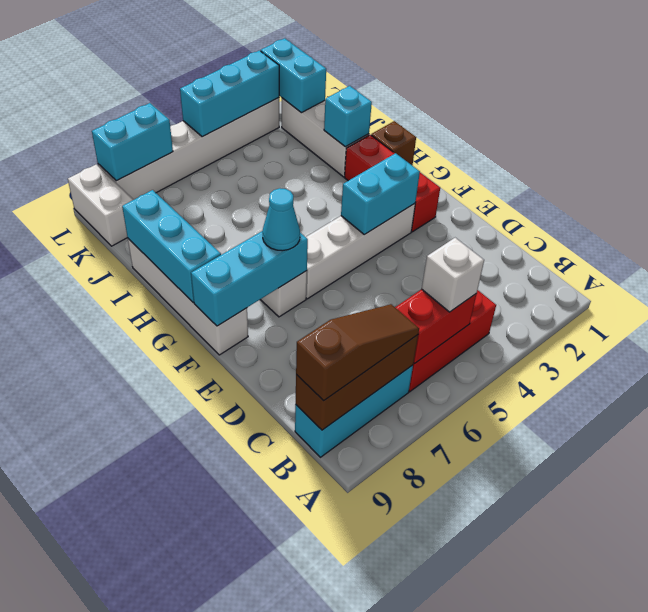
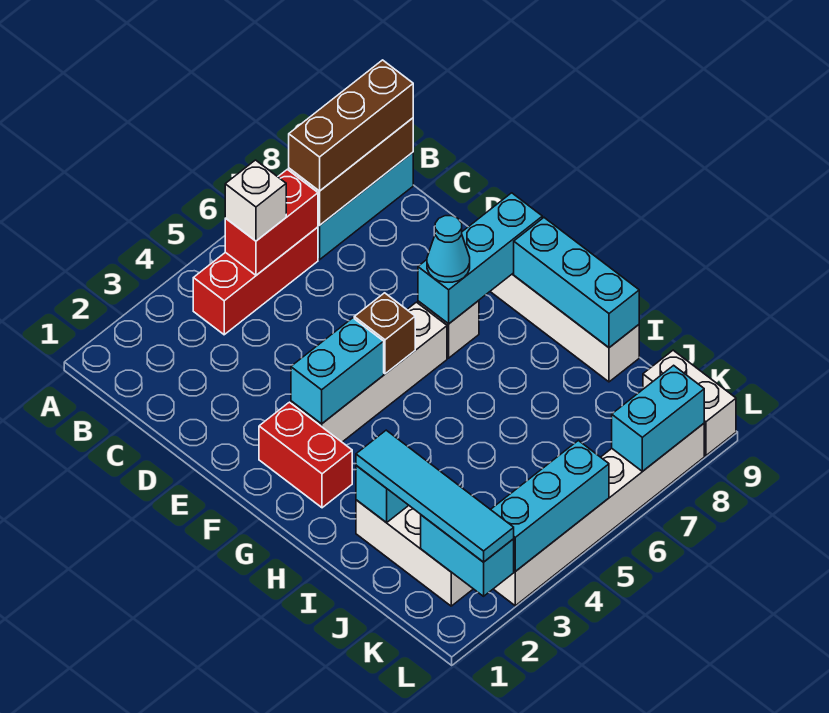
brown slope B7:B9 level 3 top 9 -> brown brick B7:B9 level 3
red brick F2:H2 level 1 -> red brick F2:G2 level 1
brown brick H1 level 1 -> brown brick F5 level 2
none -> cyan tile I2:L2 level 3

